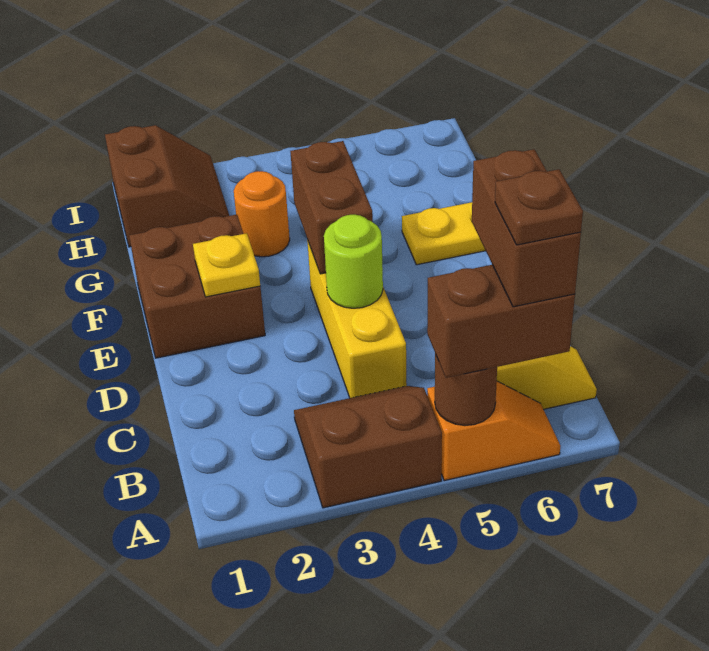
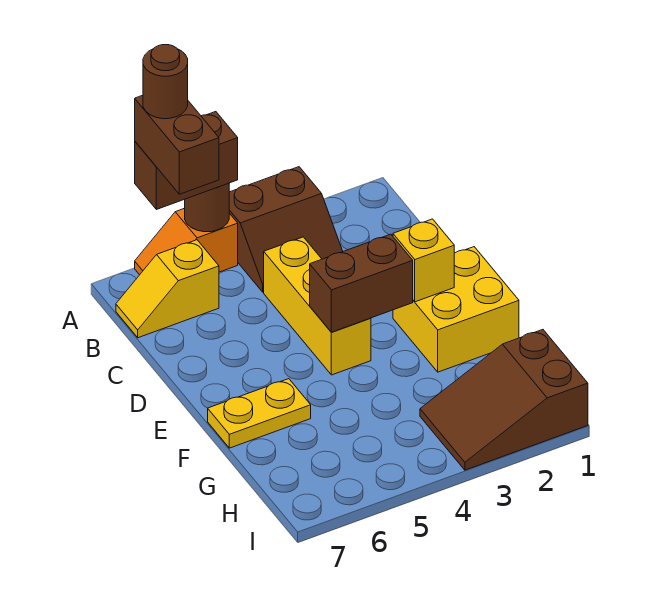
brown plate A6 level 5 -> brown round brick A6 level 5
lime round brick D4 level 2 -> none
brown brick E1:F2 level 1 -> yellow brick E1:F2 level 1
yellow plate E2 level 2 -> yellow brick E2 level 2
brown brick E4:F4 level 2 -> brown brick E3:E4 level 2
orange round brick G3 level 1 -> none
brown slope H1:I2 level 1 top 1 -> brown slope H1:I3 level 1 top 1

